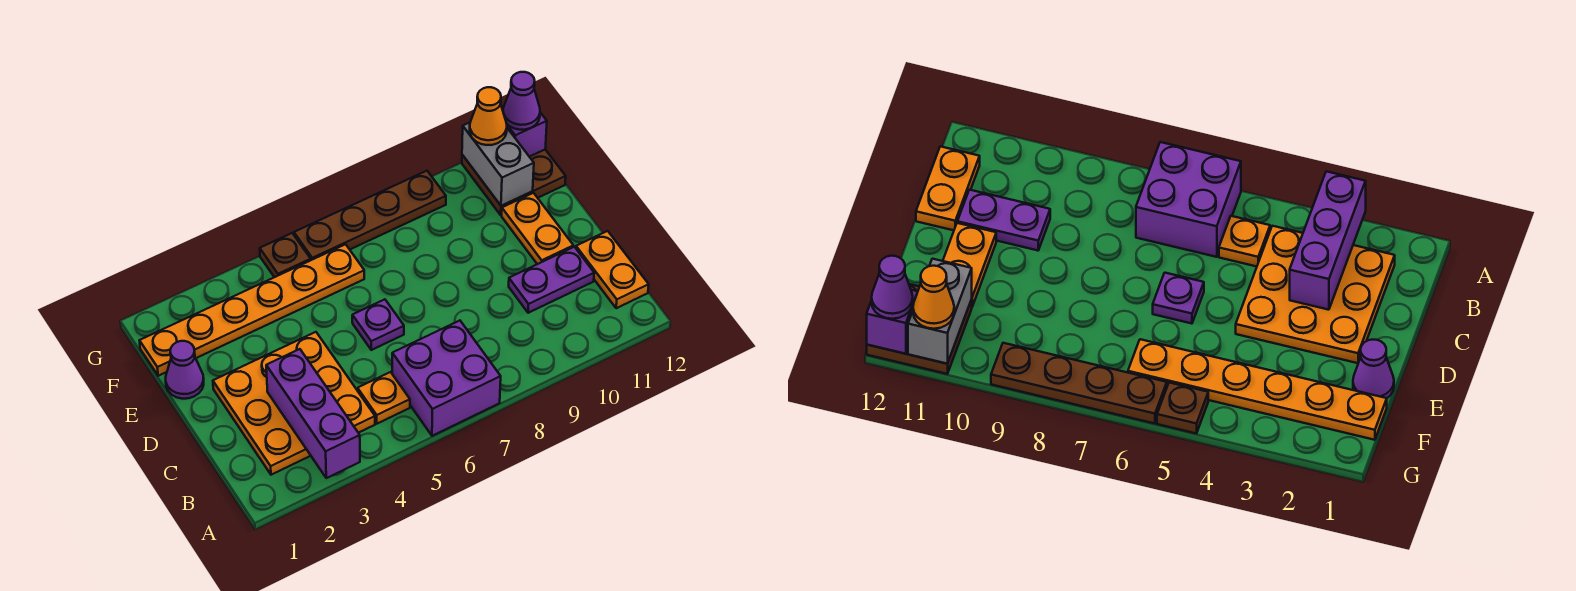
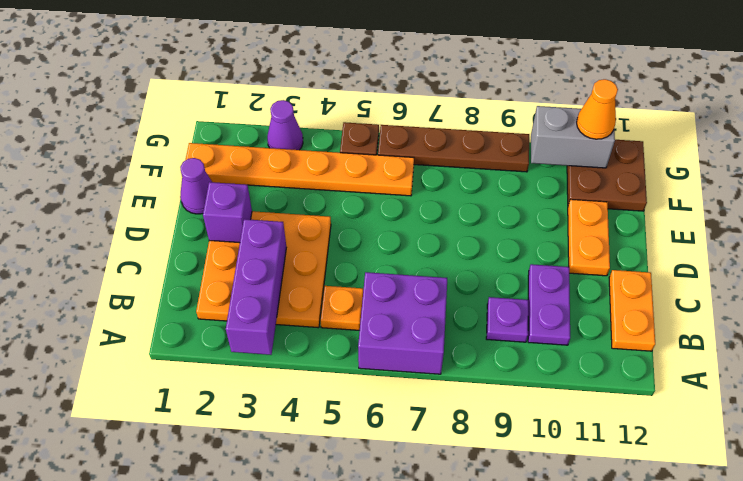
purple plate C10:C11 level 1 -> purple plate B10:C10 level 1
purple plate D6 level 1 -> purple plate B9 level 1
grey brick F11:G11 level 2 -> grey brick G10:G11 level 2
purple brick G12 level 2 -> purple brick D2 level 2
purple cone G12 level 3 -> purple cone G3 level 1

